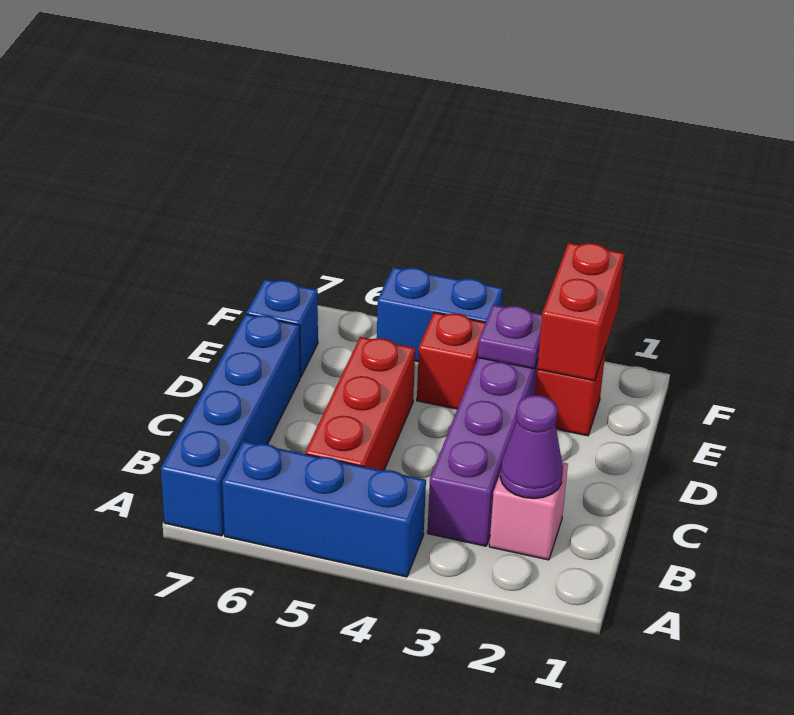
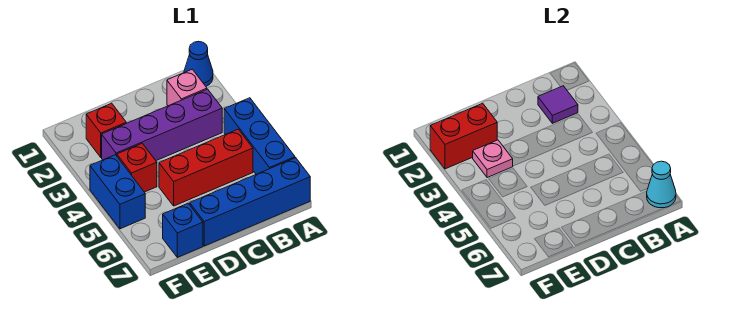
none -> blue cone A1 level 1
none -> cyan cone A7 level 2
purple cone B2 level 2 -> purple tile B2 level 2
purple plate E3 level 2 -> pink plate E3 level 2

